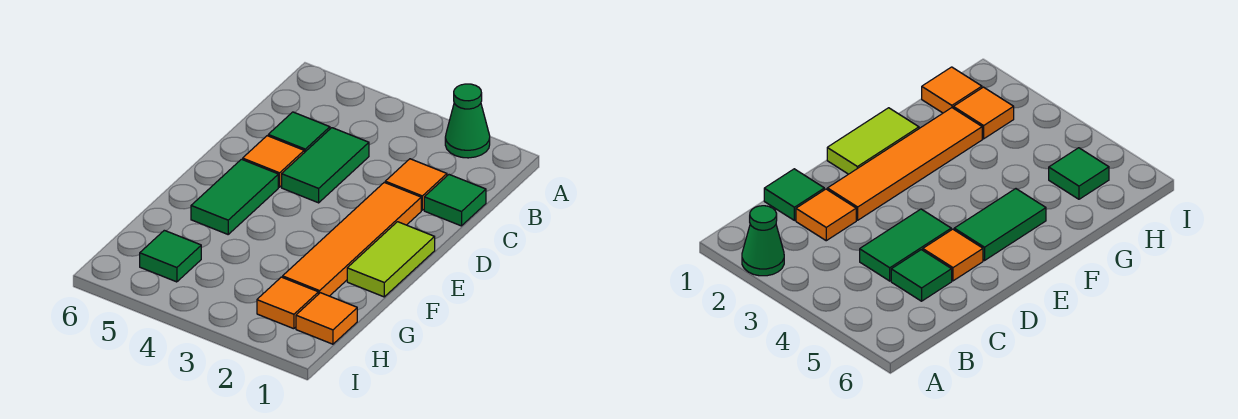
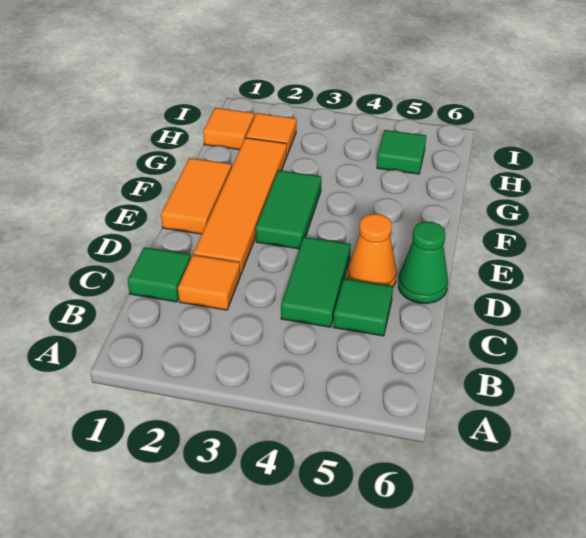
green cone A2 level 1 -> green cone D6 level 1
orange tile D5 level 1 -> orange cone D5 level 1
lime tile E1:F1 level 1 -> orange tile E1:F1 level 1
green tile E5:F5 level 1 -> green tile E3:F3 level 1

